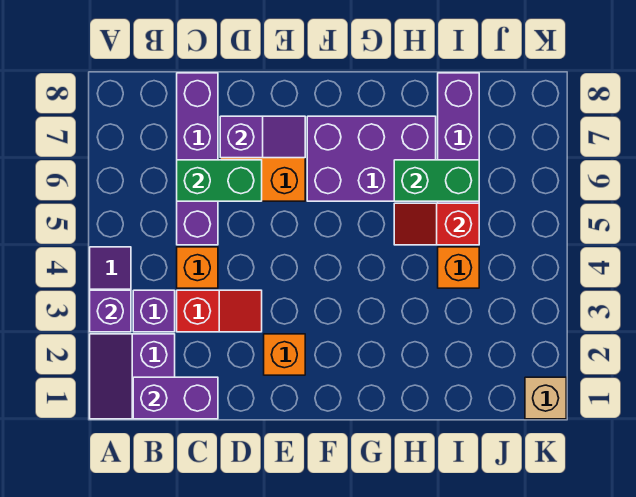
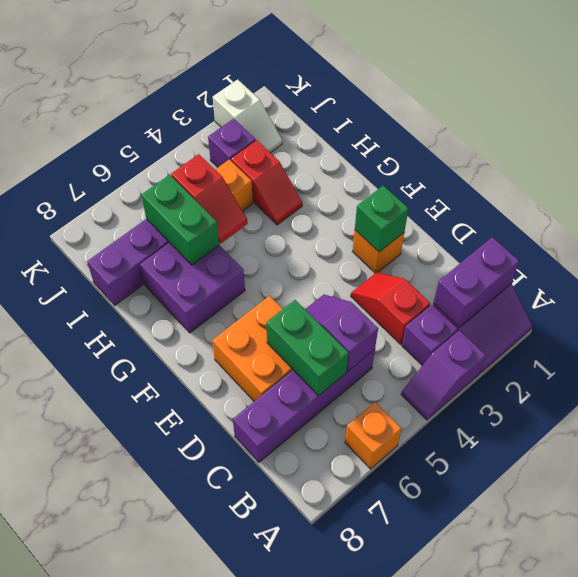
purple brick A3 level 2 -> purple brick J3 level 1
purple brick B1:C1 level 2 -> purple brick B1:B2 level 2
orange brick C4 level 1 -> orange brick A6 level 1
purple slope D7:E7 level 2 top D -> purple slope C5:D5 level 2 top C
none -> green brick E2 level 2
purple brick F6:H7 level 1 -> purple brick G6:H7 level 1
none -> red slope H3:I3 level 1 top I
none -> white slope J2:K2 level 1 top K
tan brick K1 level 1 -> none

